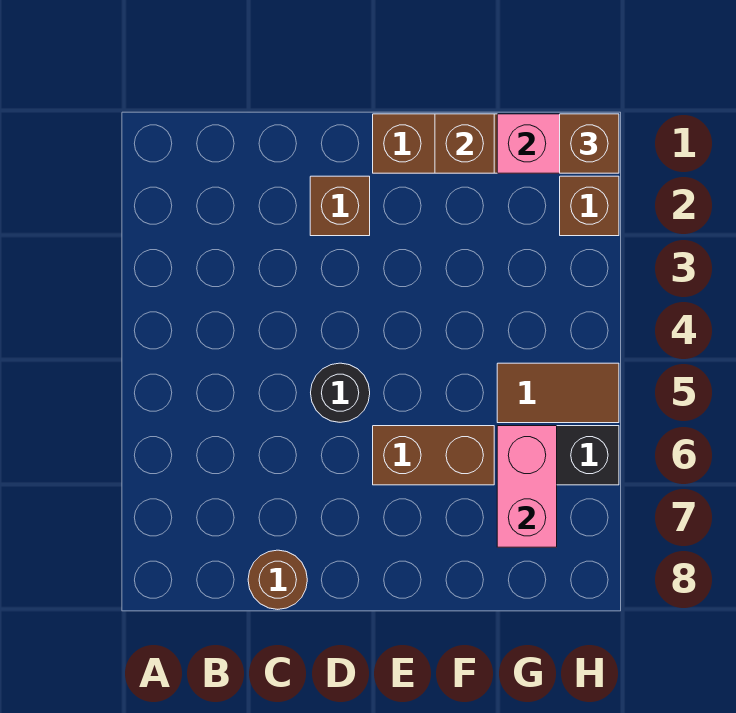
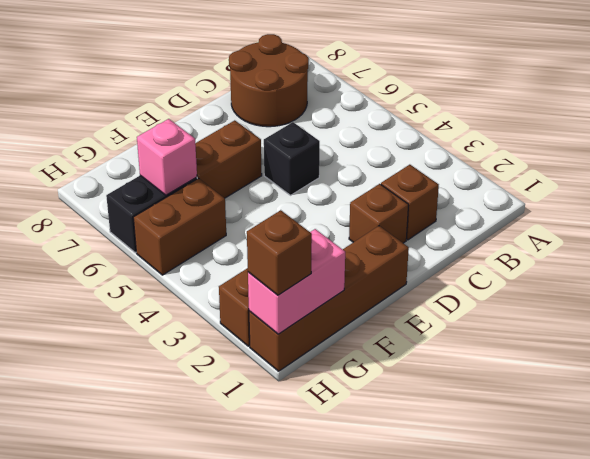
brown round brick C8 level 1 -> brown round brick B7:C8 level 1
black round brick D5 level 1 -> black brick D5 level 1
brown brick F1 level 2 -> brown brick C2 level 1
brown tile G5:H5 level 1 -> brown brick G5:H5 level 1
pink brick G6:G7 level 2 -> pink brick G6 level 2

